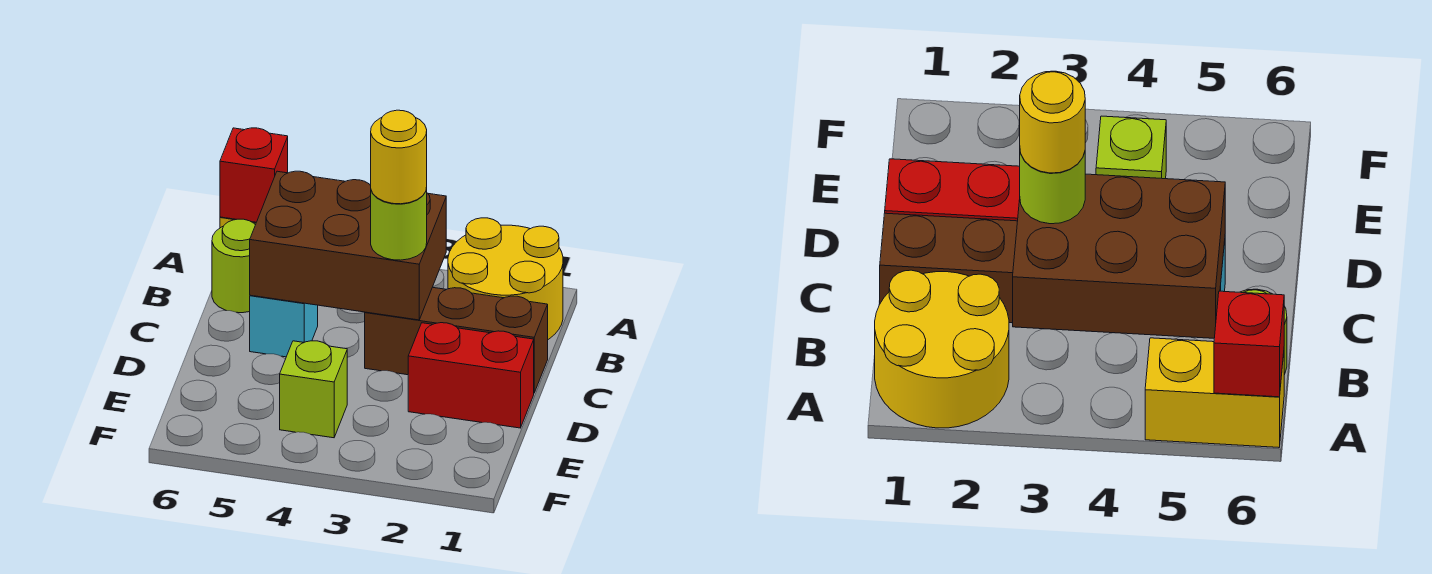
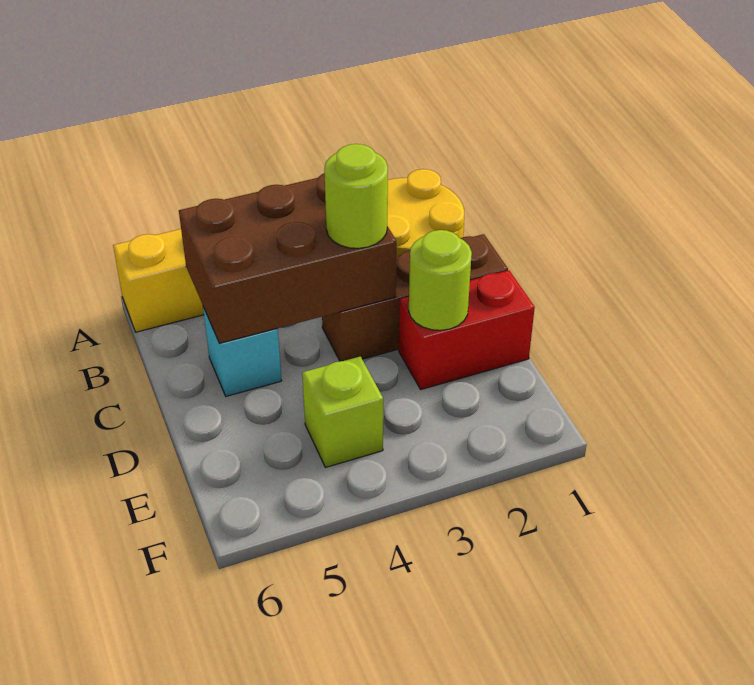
red brick A6 level 2 -> none
lime round brick B6 level 1 -> lime round brick D2 level 2
yellow round brick C3 level 4 -> none

